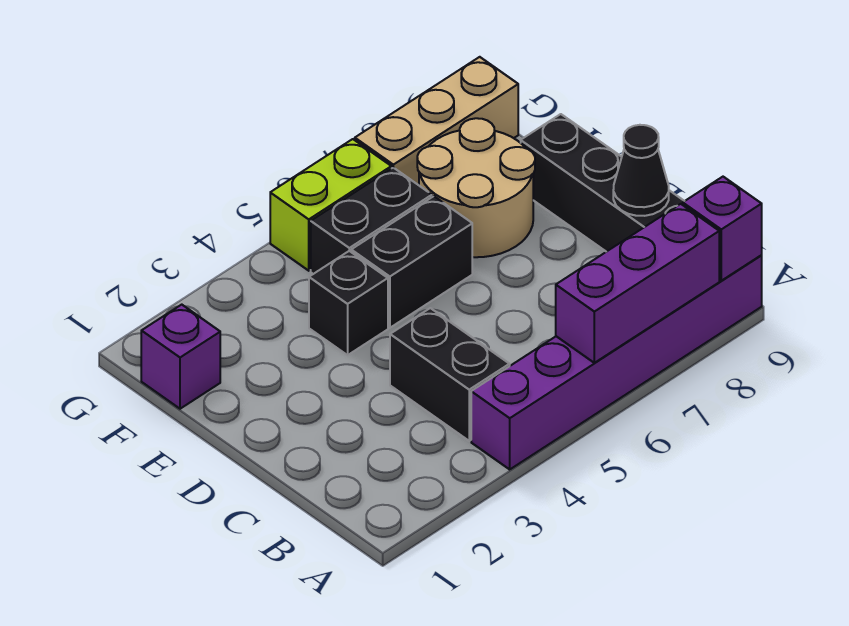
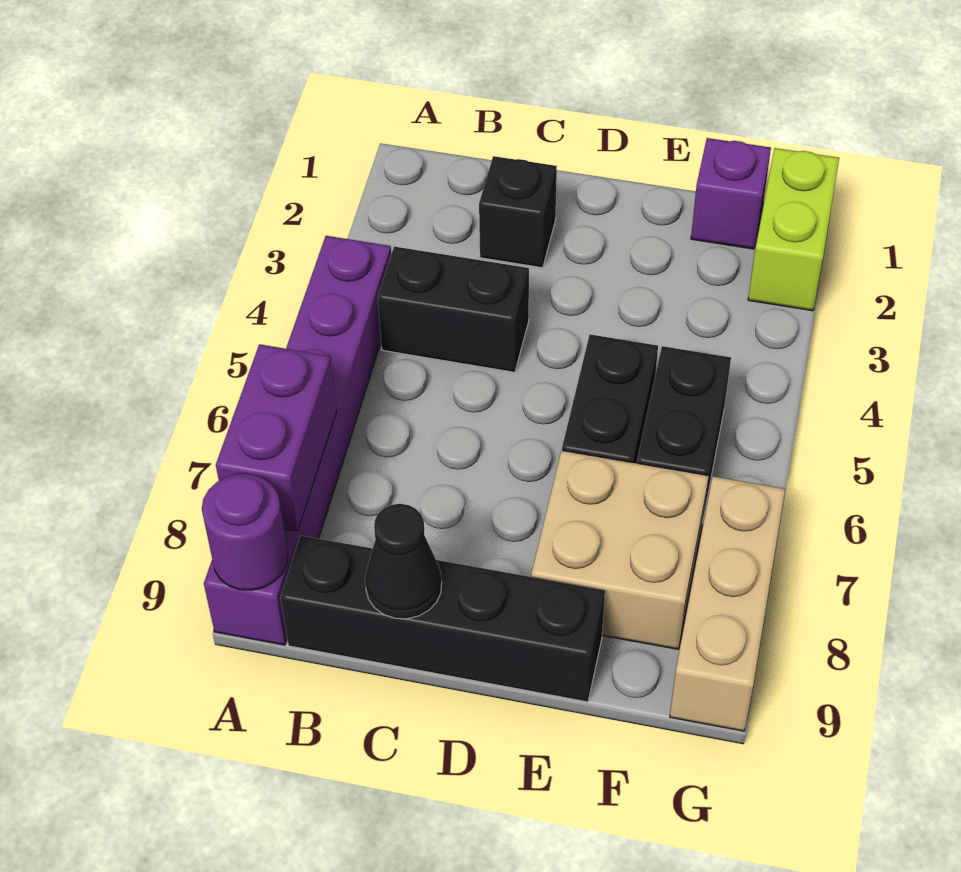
purple brick A6:A8 level 2 -> purple brick A7:A8 level 2
purple brick A9 level 2 -> purple round brick A9 level 2
black brick E4 level 1 -> black brick C2 level 1
tan round brick E7:F8 level 1 -> tan brick E7:F8 level 1
lime brick G5:G6 level 1 -> lime brick G1:G2 level 1

